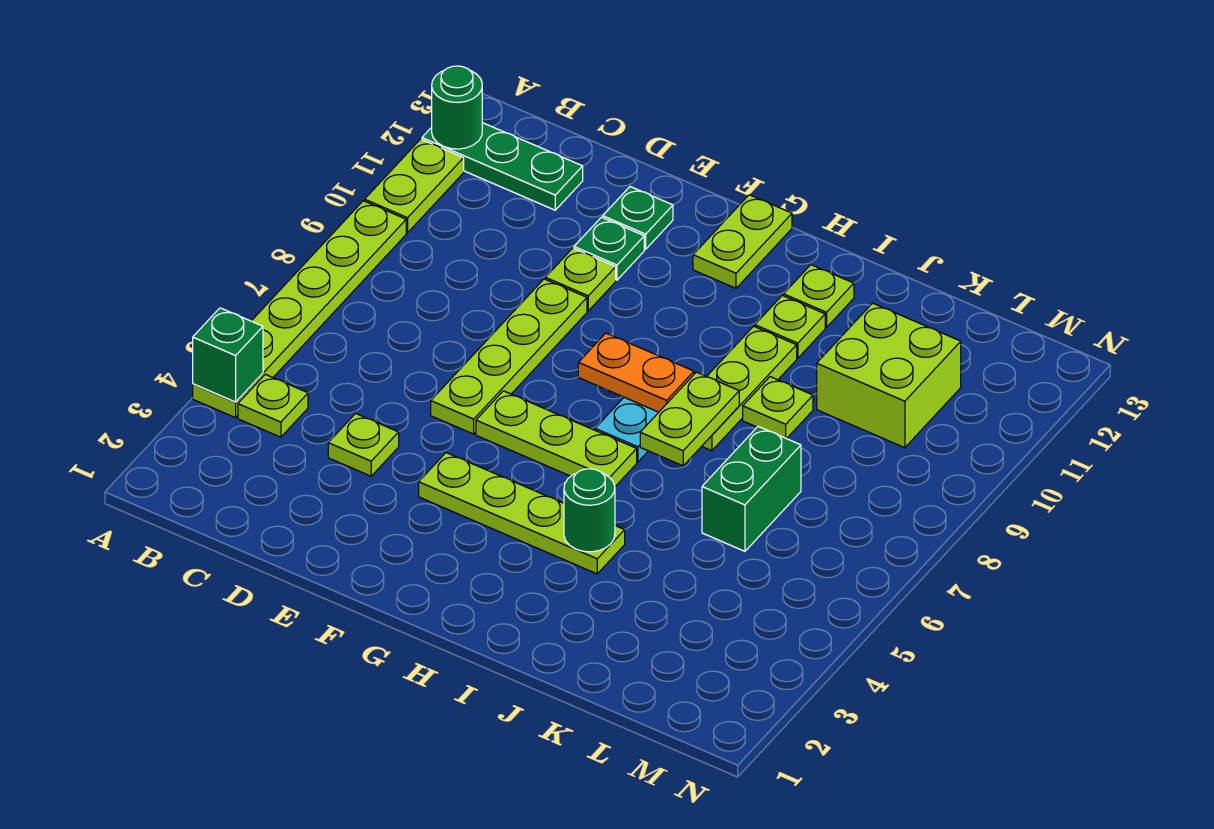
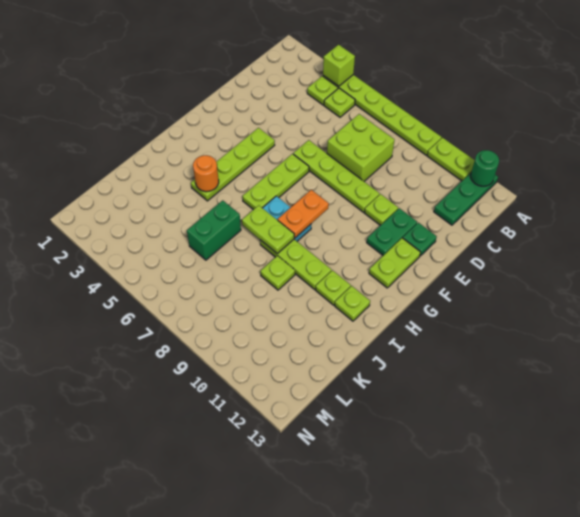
green brick A4 level 2 -> lime brick A4 level 2
lime plate D4 level 1 -> lime plate B5 level 1
green plate E11 level 1 -> green plate E11:F11 level 1
lime plate G12:G13 level 1 -> lime plate F12:G12 level 1
green round brick I4 level 2 -> orange round brick I4 level 2
green brick K6:K7 level 1 -> green brick J6:K6 level 1
lime brick K10:L11 level 1 -> lime brick C7:D8 level 1

